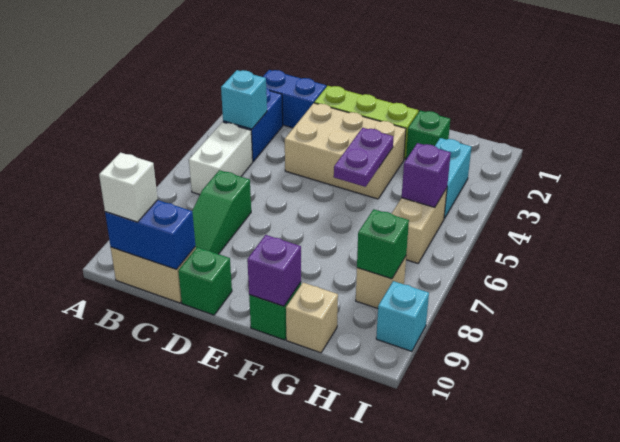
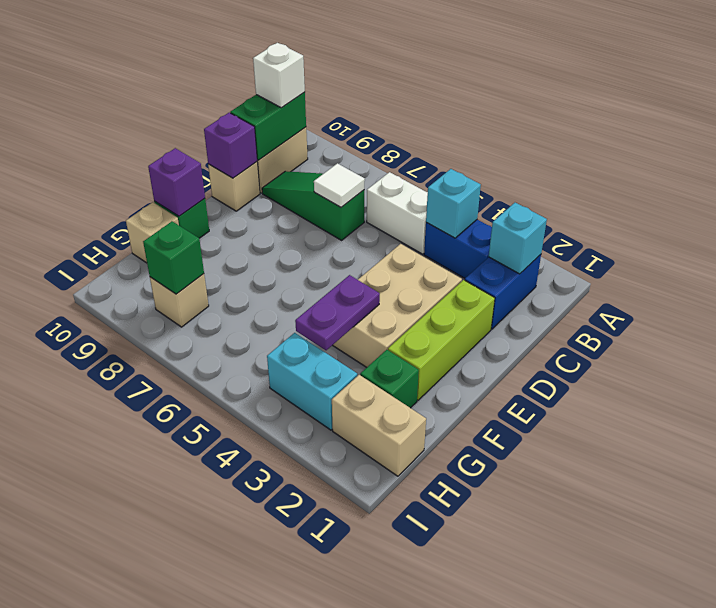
blue brick B10:C10 level 2 -> green brick B10:C10 level 2
none -> white tile C7 level 2
green brick D10 level 1 -> tan brick D10 level 1
purple plate F4:F5 level 2 -> purple plate F4:G4 level 2
tan brick H5:H6 level 1 -> tan brick H1:H2 level 1
purple brick H5 level 2 -> purple brick D10 level 2
cyan brick I9 level 1 -> cyan brick B2 level 2

